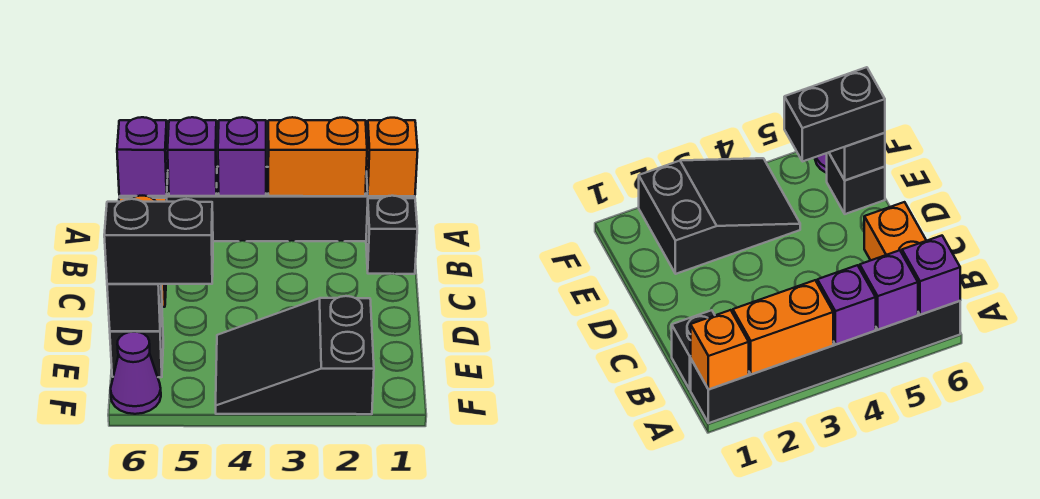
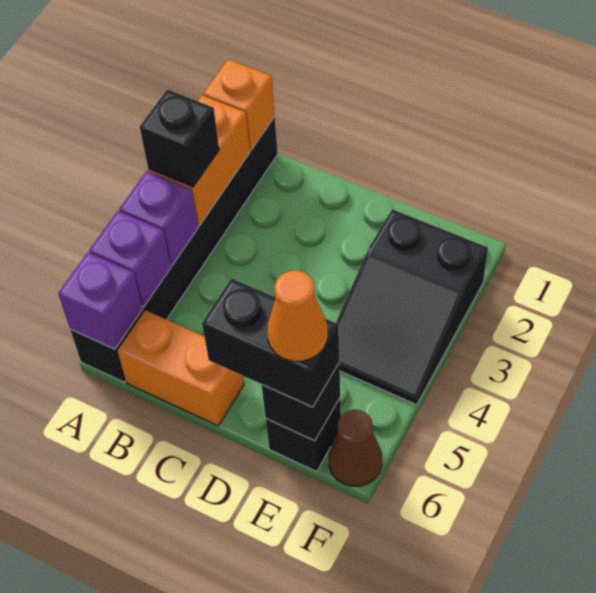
black brick B1 level 1 -> black brick A3 level 3
black brick E5:E6 level 3 -> black brick D6:E6 level 3
none -> orange cone E6 level 4
purple cone F6 level 1 -> brown cone F6 level 1

